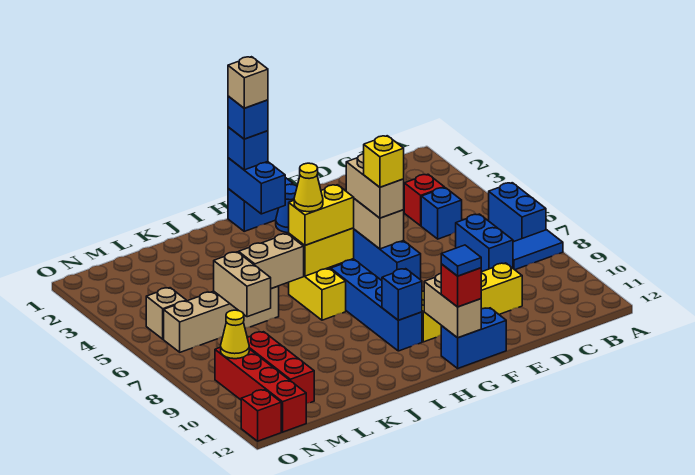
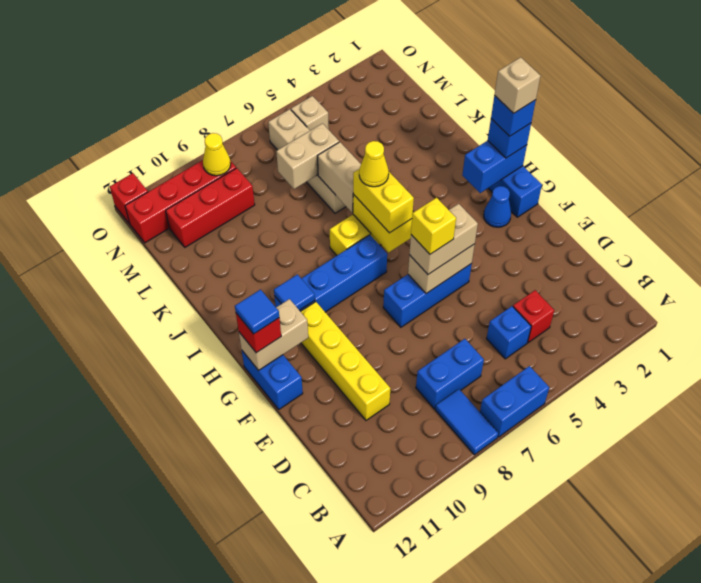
blue brick H10 level 2 -> blue tile H10 level 2

